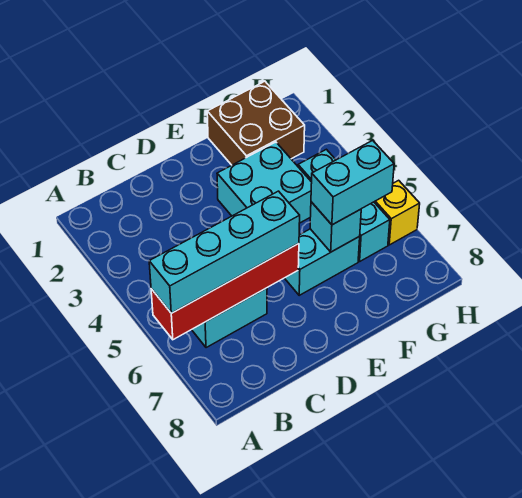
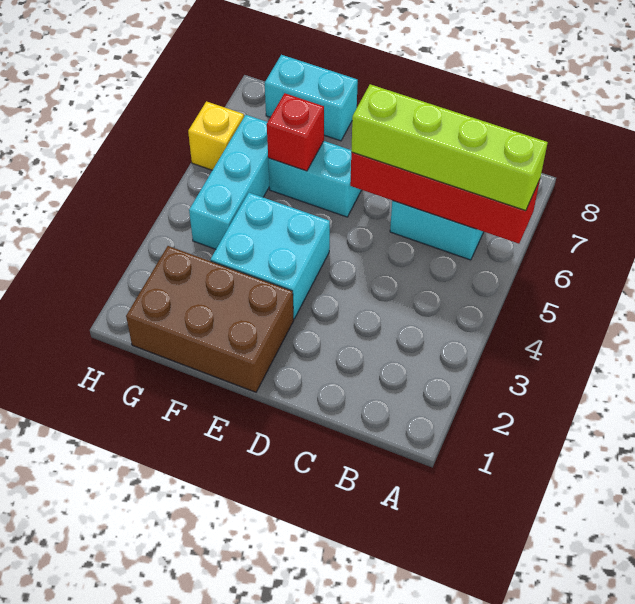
cyan brick A6:D6 level 3 -> lime brick A6:D6 level 3
brown brick F1:G2 level 1 -> brown brick E1:G2 level 1
cyan brick F6 level 2 -> red brick F6 level 2
cyan brick F6:G6 level 3 -> cyan brick F8:G8 level 1

